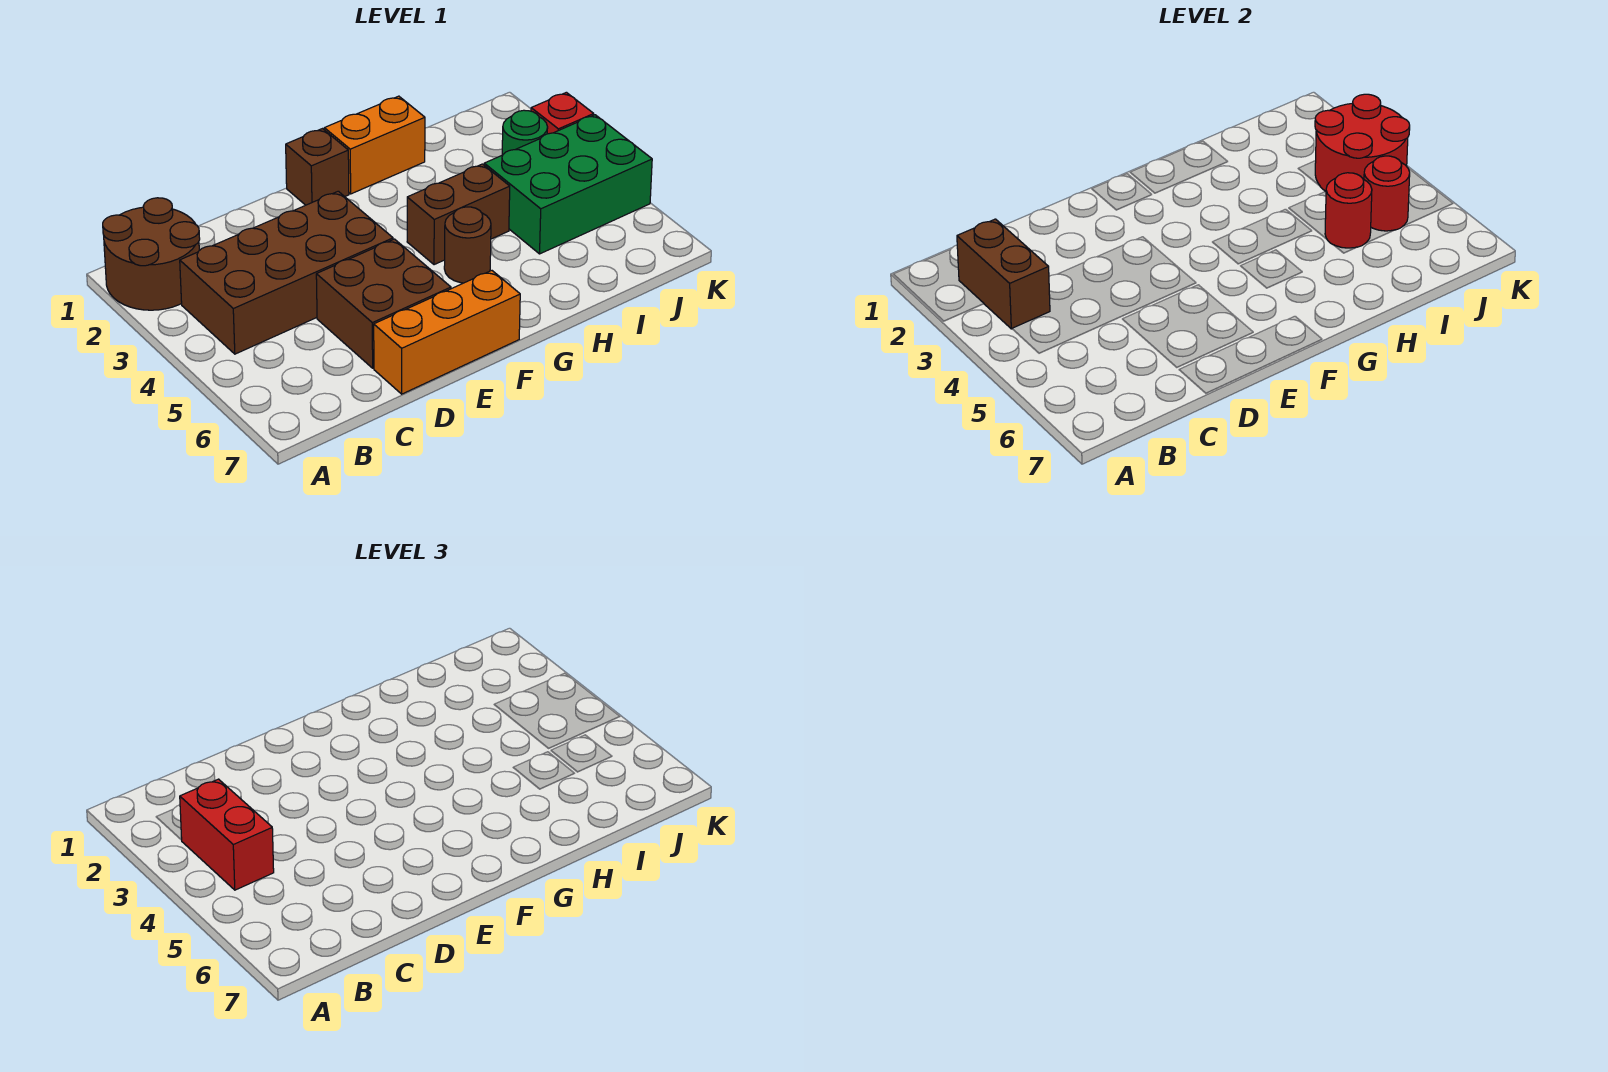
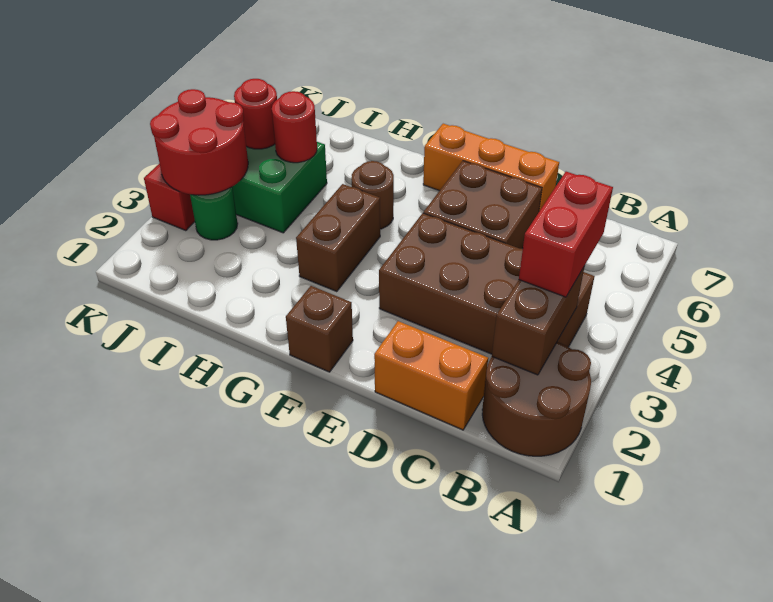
orange brick G1:H1 level 1 -> orange brick C1:D1 level 1
brown brick G4:H4 level 1 -> brown brick G3:G4 level 1

